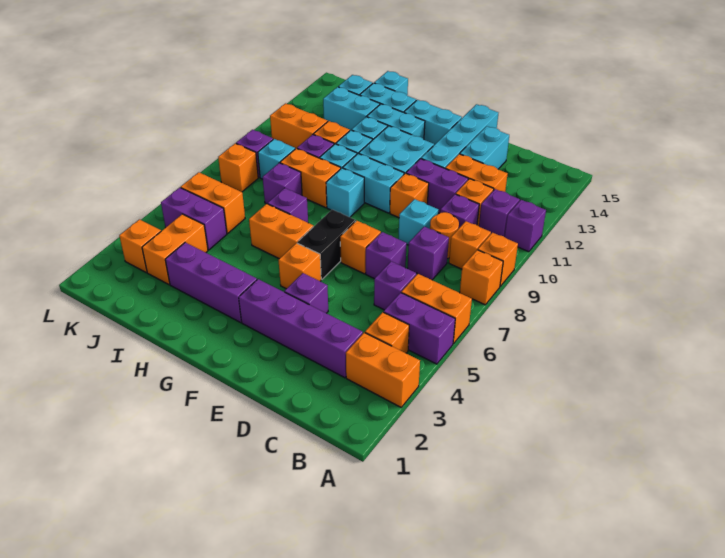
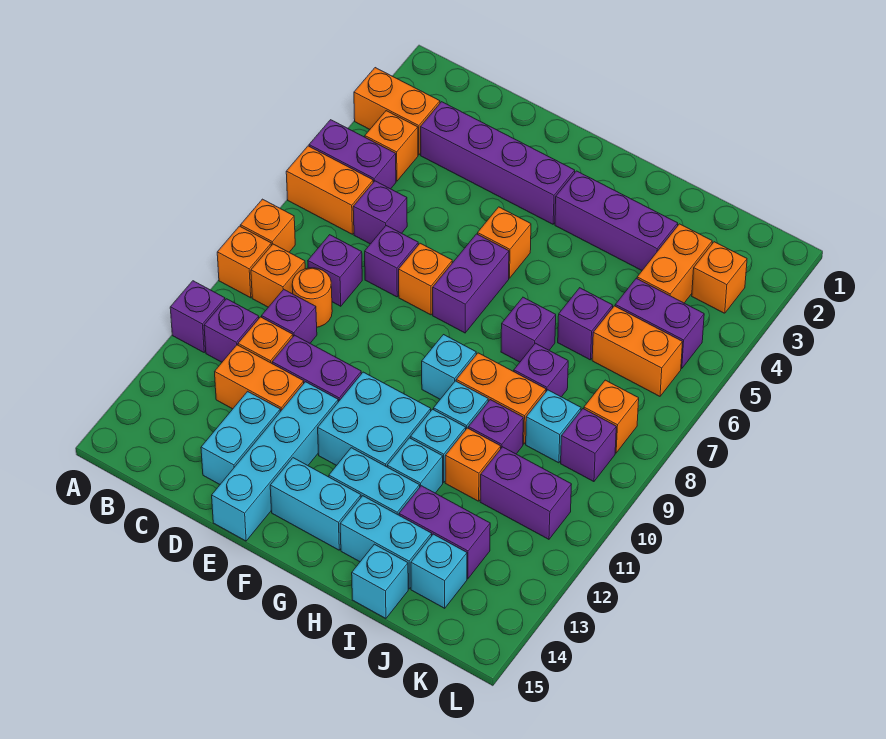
cyan brick D9 level 1 -> none
purple brick E4 level 1 -> purple brick I6 level 1
orange brick E10 level 1 -> none
black brick F6:F7 level 1 -> purple brick F6:F7 level 1
cyan brick F10:G10 level 1 -> none
orange brick G6:H6 level 1 -> none
cyan brick I13:J13 level 1 -> purple brick I13:J13 level 1
orange brick J11:K11 level 1 -> purple brick J11:K11 level 1

